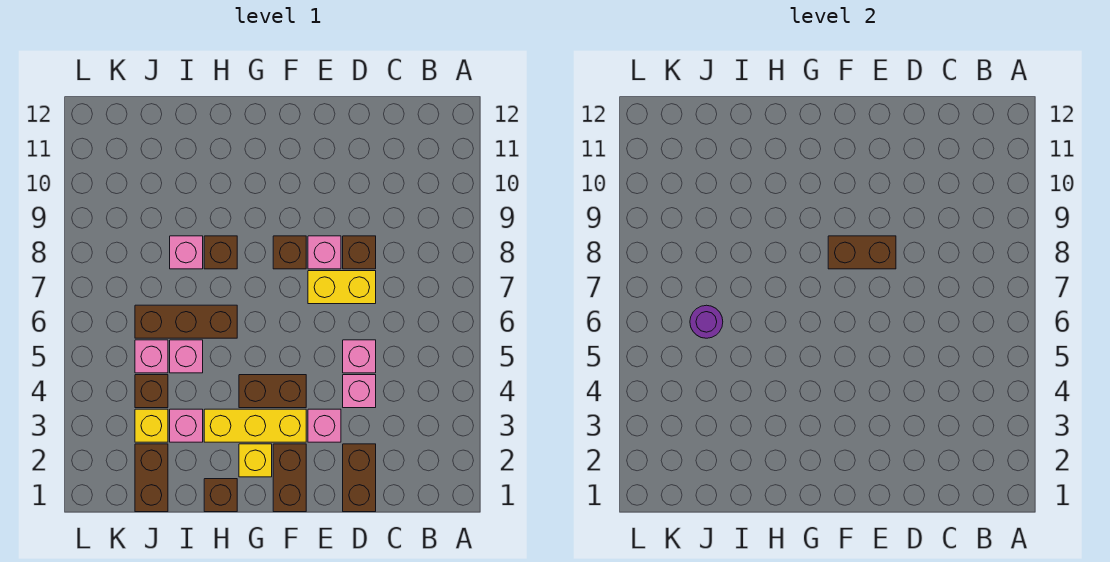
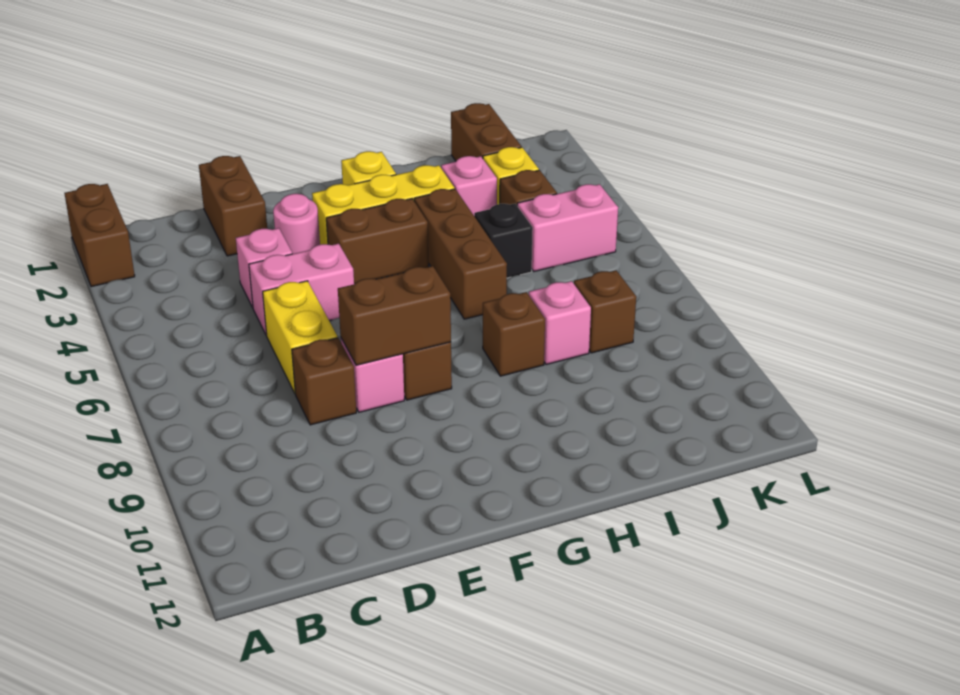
pink brick D5 level 1 -> pink brick D5:E5 level 1
yellow brick D7:E7 level 1 -> yellow brick D6:D7 level 1
pink brick E3 level 1 -> pink round brick E3 level 1
brown brick F1:F2 level 1 -> brown brick A1:A2 level 1
brown brick H1 level 1 -> brown brick J8 level 1
brown brick H6:J6 level 1 -> brown brick H4:H6 level 1
pink brick I5 level 1 -> black brick I5 level 1
pink brick J5 level 1 -> pink brick J5:K5 level 1
purple round brick J6 level 2 -> none

